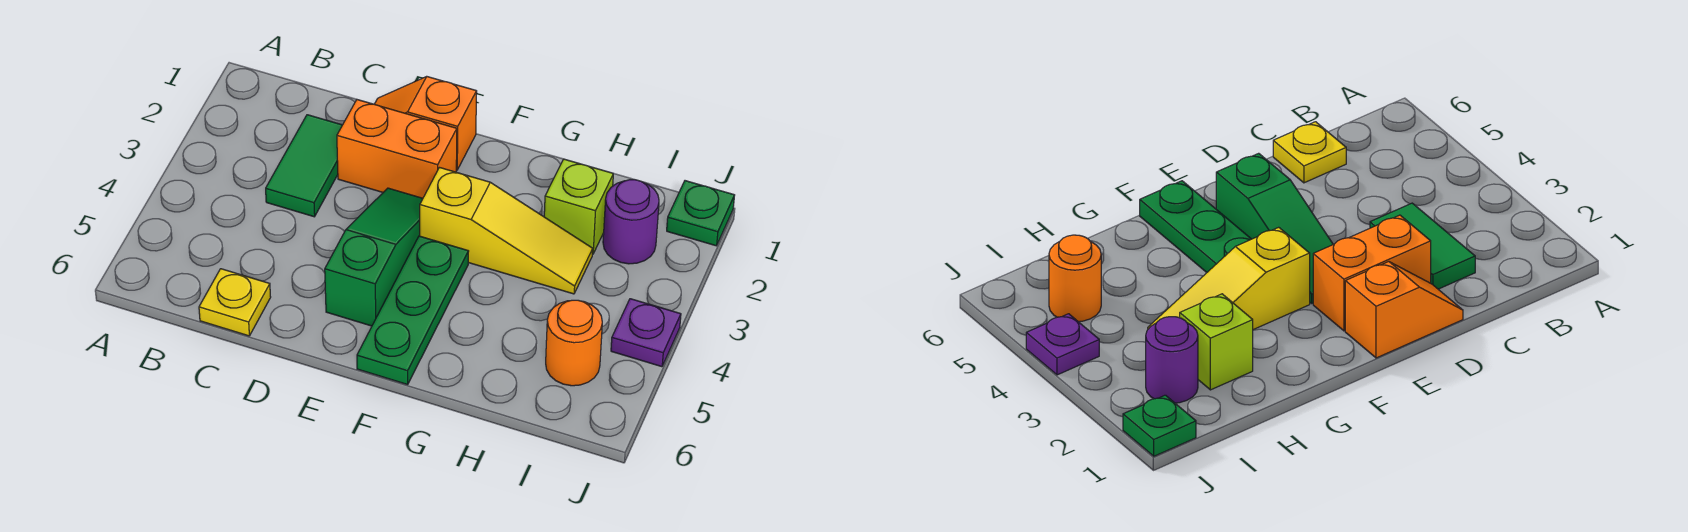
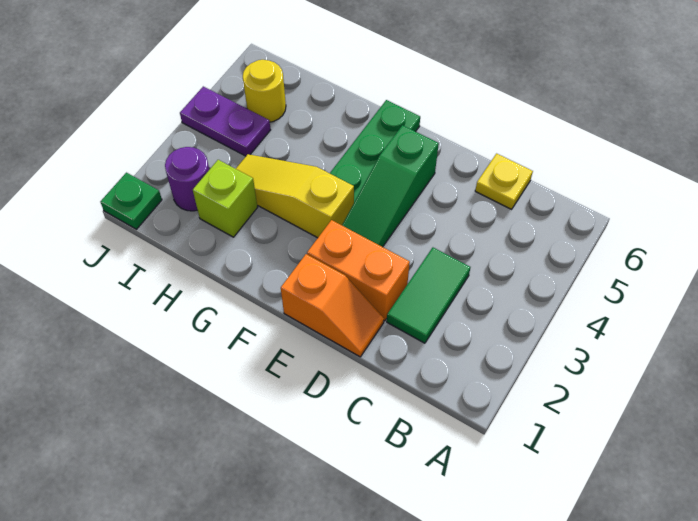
orange round brick I5 level 1 -> yellow round brick I5 level 1
purple plate J4 level 1 -> purple plate I4:J4 level 1

